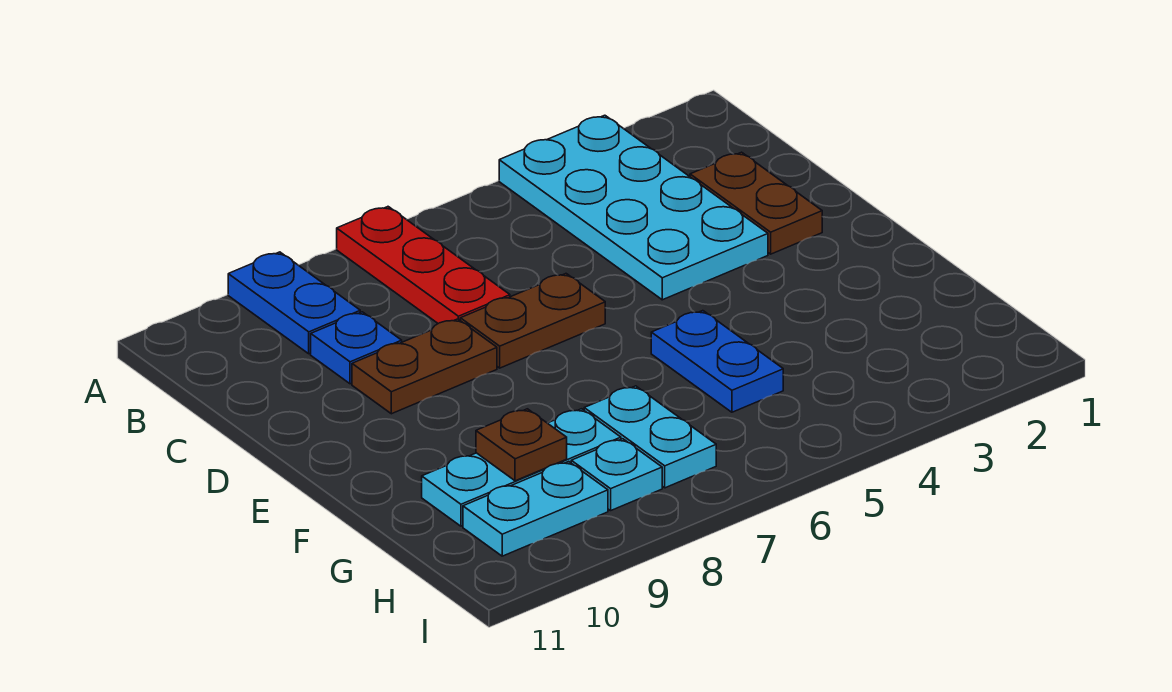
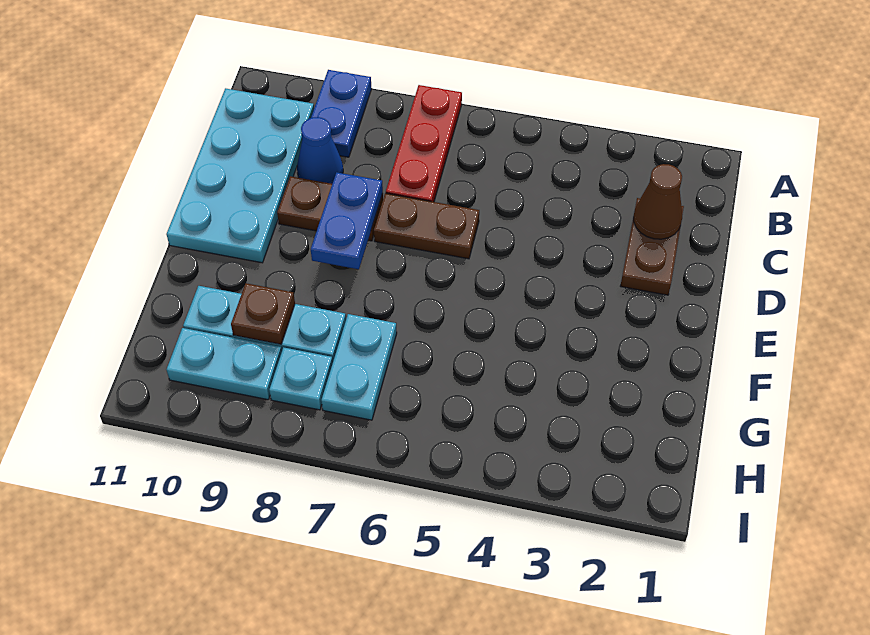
cyan plate A3:D4 level 1 -> cyan plate B10:E11 level 1
none -> brown cone C2 level 2
blue plate C9 level 1 -> blue cone C9 level 1
blue plate F5:G5 level 1 -> blue plate D8:E8 level 2

